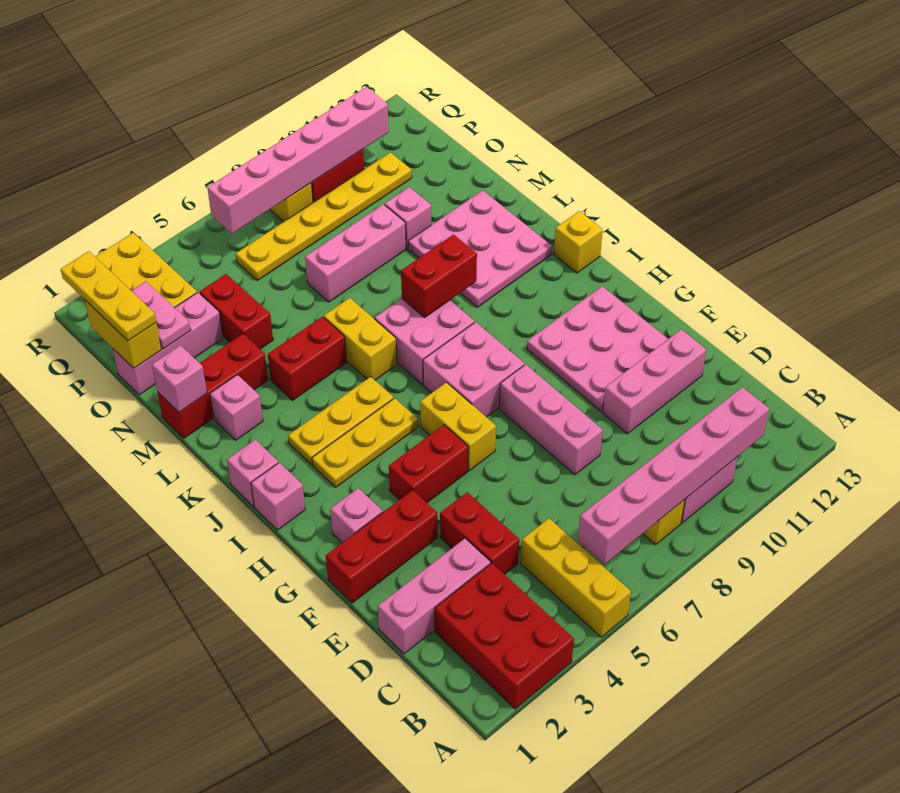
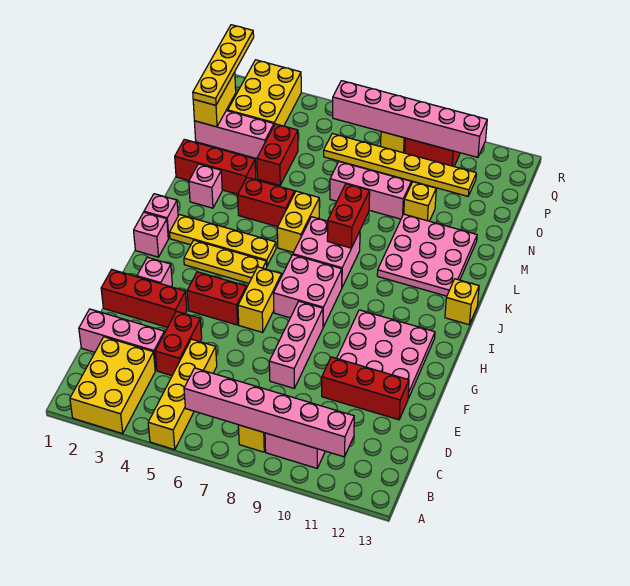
red brick A2:C3 level 1 -> yellow brick A2:C3 level 1
yellow brick A5:C5 level 1 -> yellow brick A5:D5 level 1
pink brick E10:E12 level 1 -> red brick E10:E12 level 1
yellow plate J3:J5 level 1 -> yellow plate J2:J5 level 1
red brick K8:K9 level 2 -> red brick K8:L8 level 2
pink brick M1 level 2 -> none
pink brick N10 level 1 -> yellow brick N10 level 1
yellow plate O1:Q1 level 3 -> yellow plate O1:R1 level 3
pink plate O2:P2 level 2 -> none

